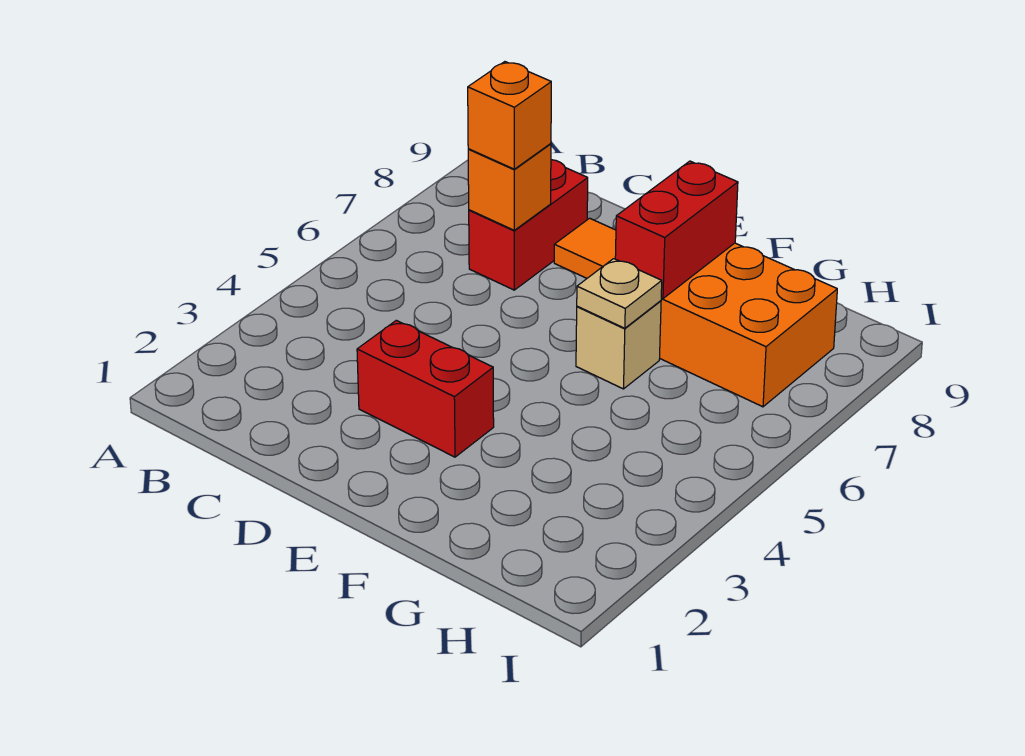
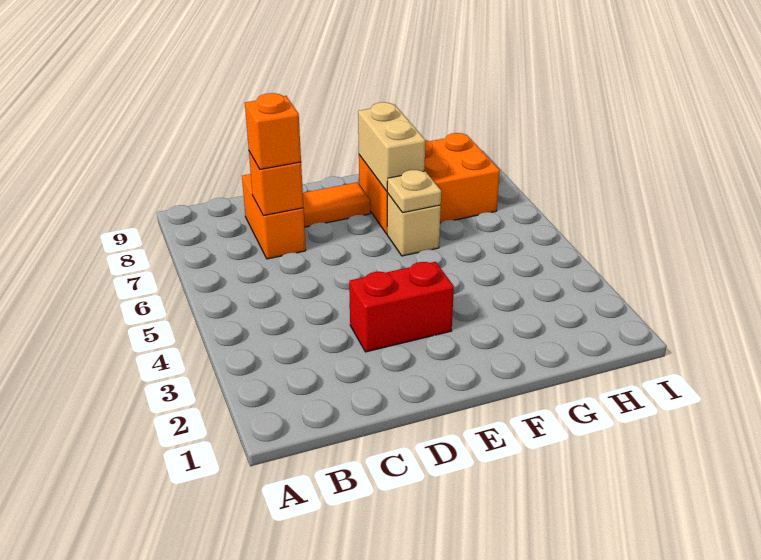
red brick C7:C8 level 1 -> orange brick C7:C8 level 1
red brick F7:F8 level 2 -> tan brick F7:F8 level 2

